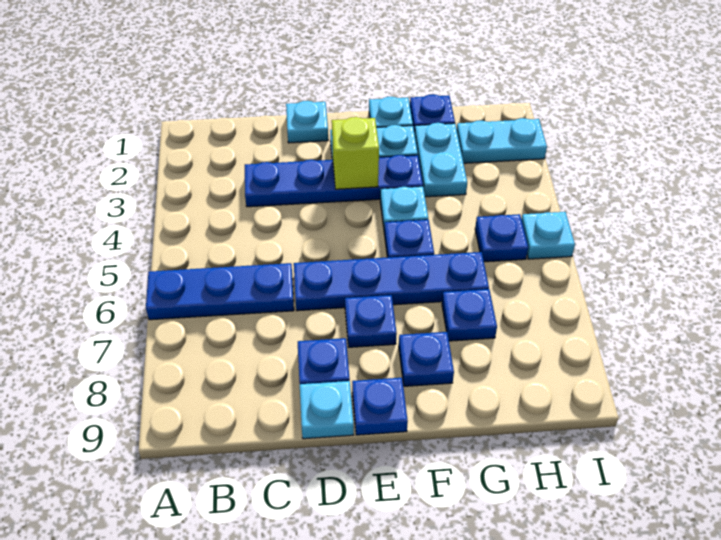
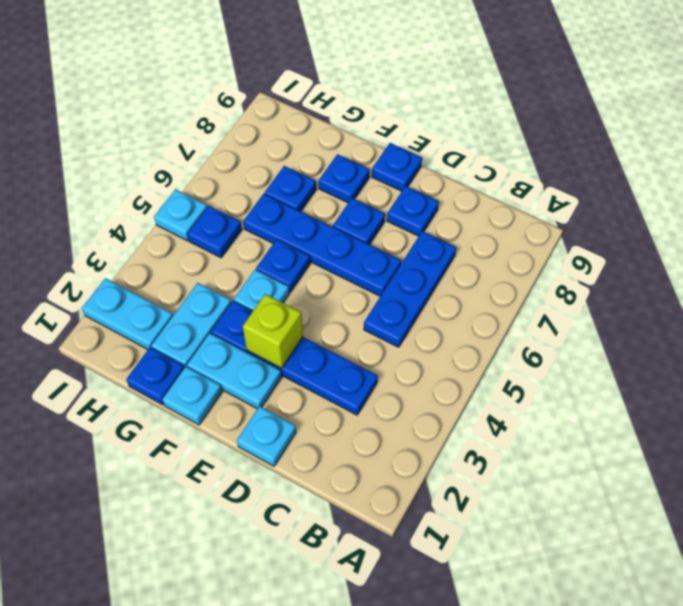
blue plate A6:C6 level 1 -> blue plate C5:C7 level 1
cyan plate D9 level 1 -> none

